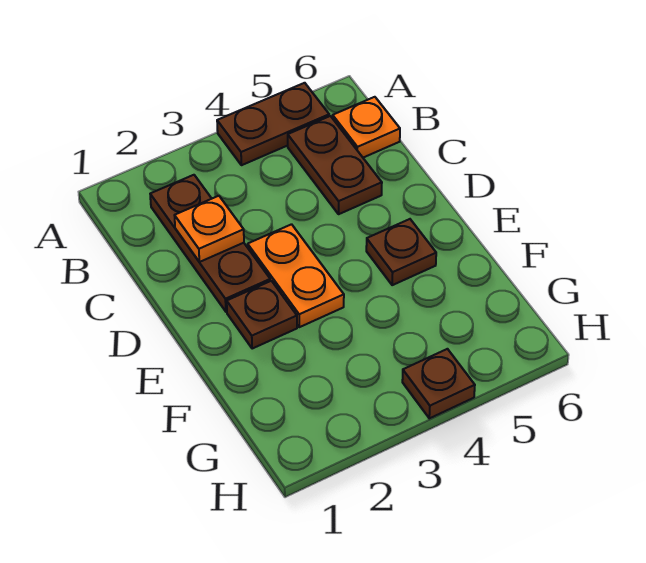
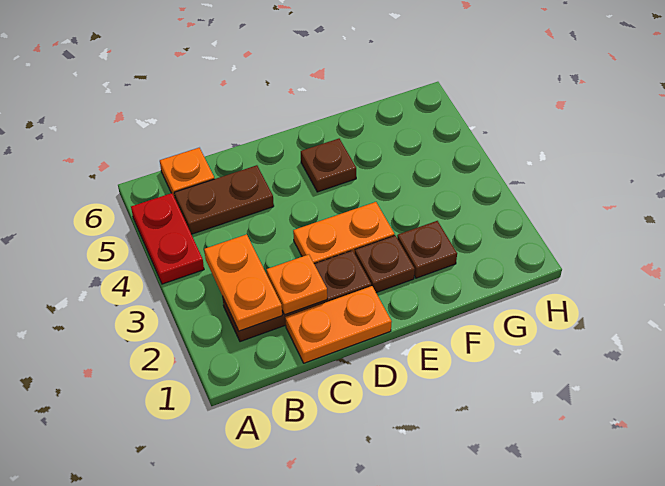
brown plate A4:A5 level 1 -> red plate A4:A5 level 1
none -> orange plate B2:B3 level 2
none -> orange plate C1:D1 level 1
brown plate H4 level 1 -> brown plate F2 level 1

